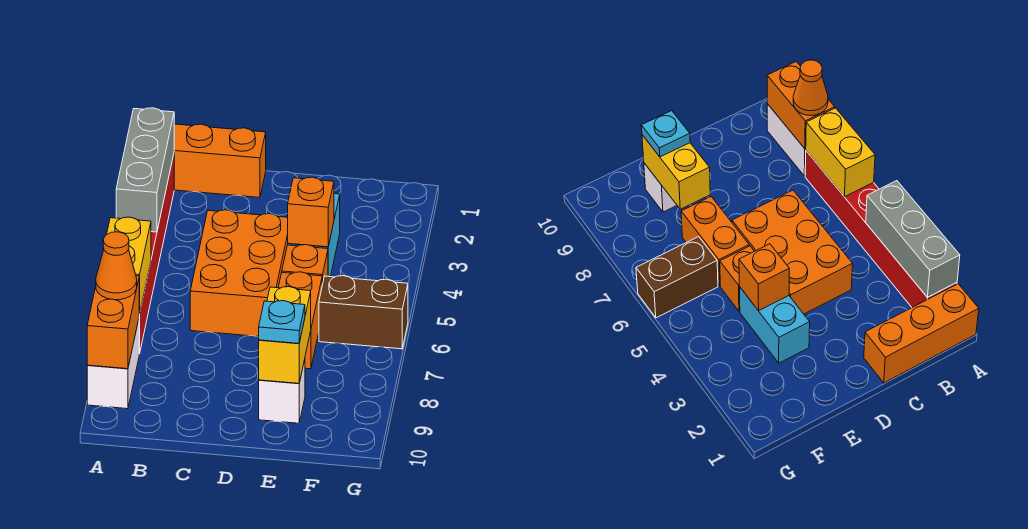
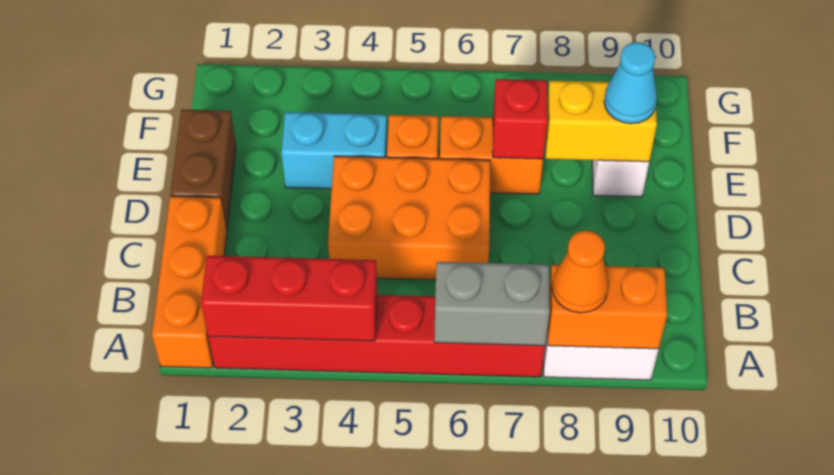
grey brick A2:A4 level 2 -> red brick A2:A4 level 2
yellow brick A6:A7 level 2 -> grey brick A6:A7 level 2
orange brick E4 level 2 -> none
none -> red brick E7 level 2
cyan plate E9 level 3 -> cyan cone E9 level 3
brown brick F6:G6 level 1 -> brown brick D1:E1 level 1

